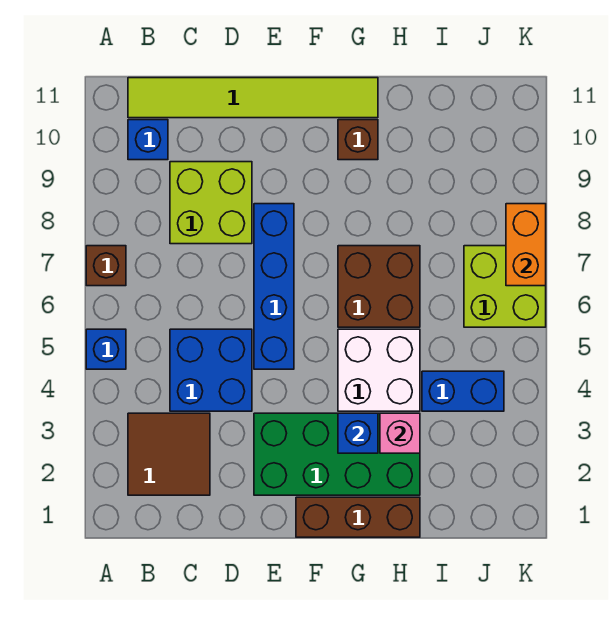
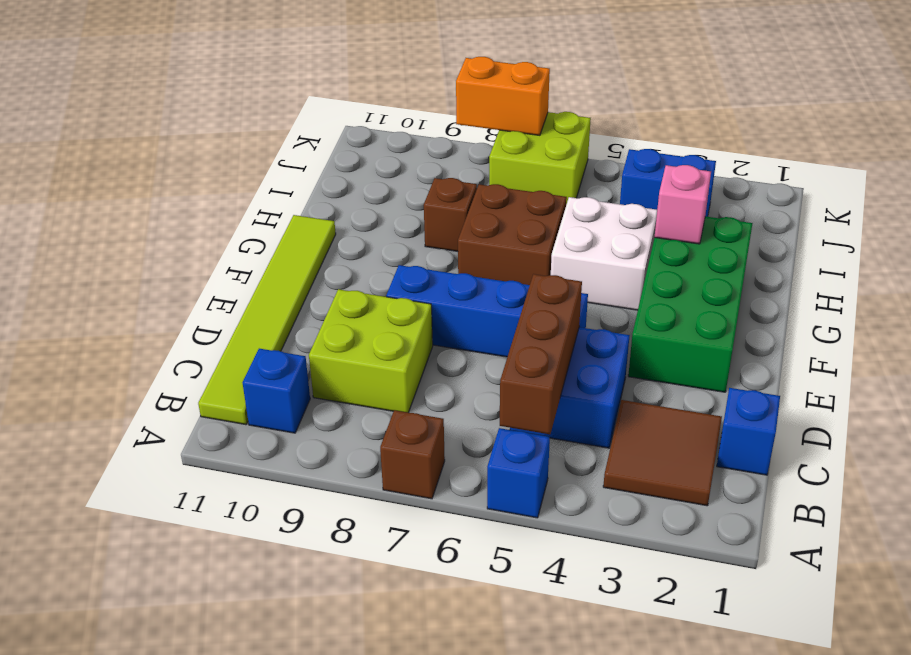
brown brick F1:H1 level 1 -> brown brick B5:D5 level 2
blue brick G3 level 2 -> blue brick C1 level 1
brown brick G10 level 1 -> brown brick H8 level 1
blue brick I4:J4 level 1 -> blue brick J3:J4 level 1

